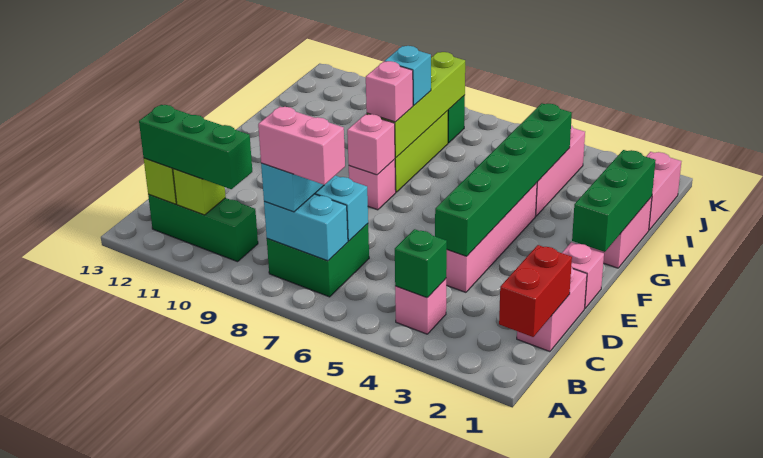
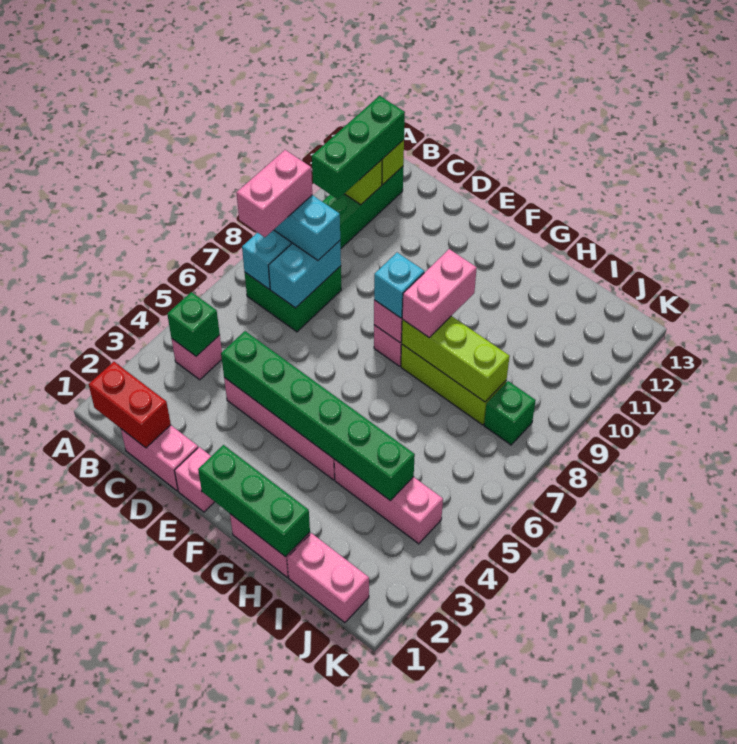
lime brick G8:J8 level 2 -> lime brick G8:I8 level 2
pink brick G8 level 3 -> pink brick G8:G9 level 3
cyan brick H8 level 3 -> cyan brick F8 level 3

